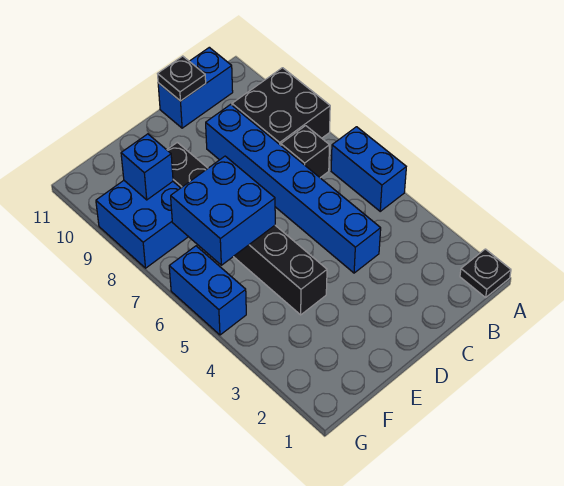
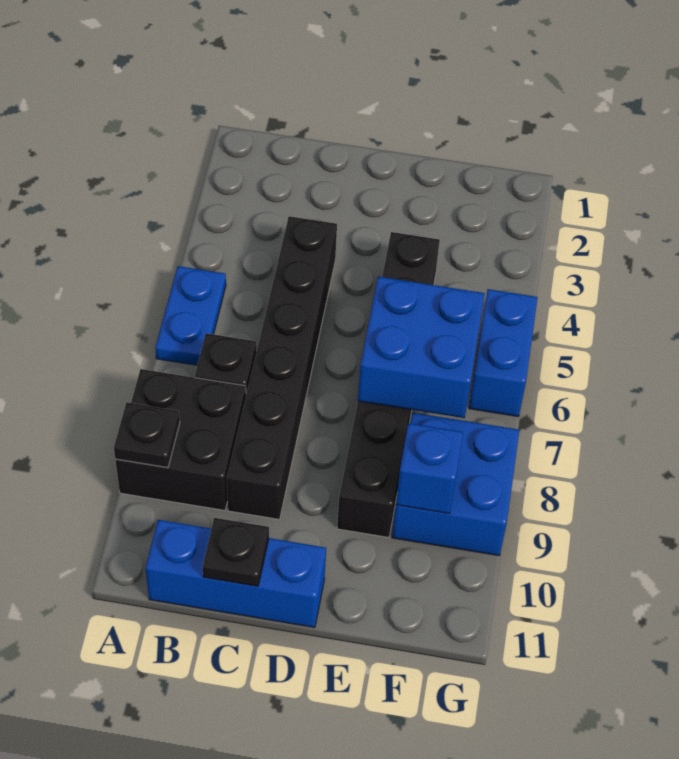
black plate A1 level 1 -> black plate A9 level 2
blue brick A5:A6 level 1 -> blue plate A5:A6 level 1
blue brick B11:C11 level 1 -> blue brick B11:D11 level 1
blue brick C4:C9 level 1 -> black brick C4:C9 level 1

